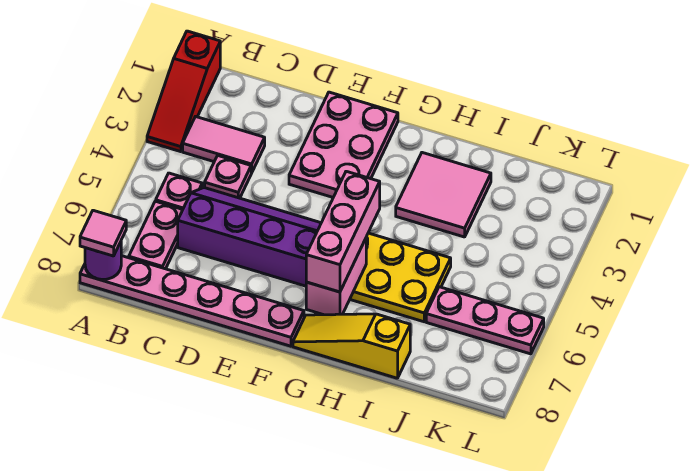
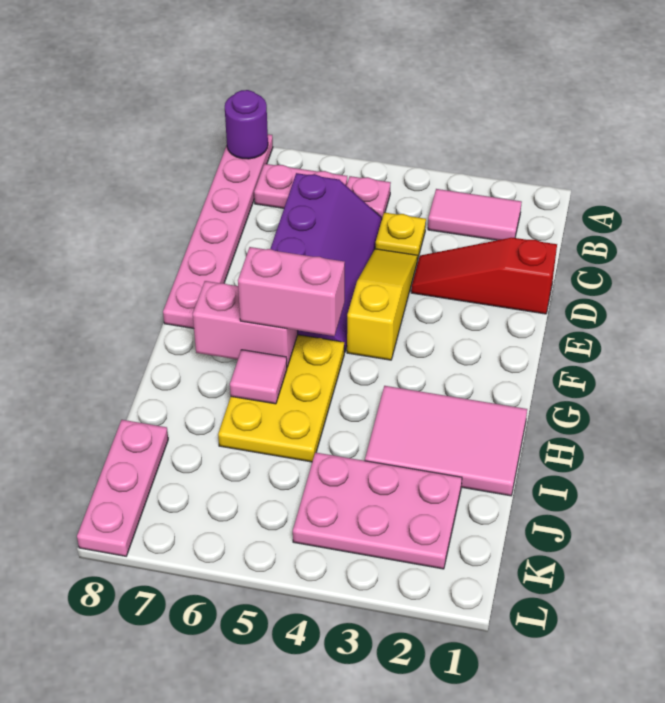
red slope A1:A3 level 1 top 1 -> red slope D1:D3 level 1 top 1
pink tile A8 level 3 -> pink tile H6 level 2
pink tile B3:C3 level 1 -> pink tile B2:B3 level 1
pink plate C4 level 1 -> yellow plate C4 level 1
pink plate E1:F3 level 1 -> pink plate J2:K4 level 1
pink brick G5:G7 level 3 -> pink brick G5:G6 level 3
yellow slope G8:I8 level 1 top I -> yellow slope D4:F4 level 1 top F
pink tile H2:I3 level 1 -> pink tile H1:I3 level 1
pink plate J6:L6 level 1 -> pink plate J8:L8 level 1

